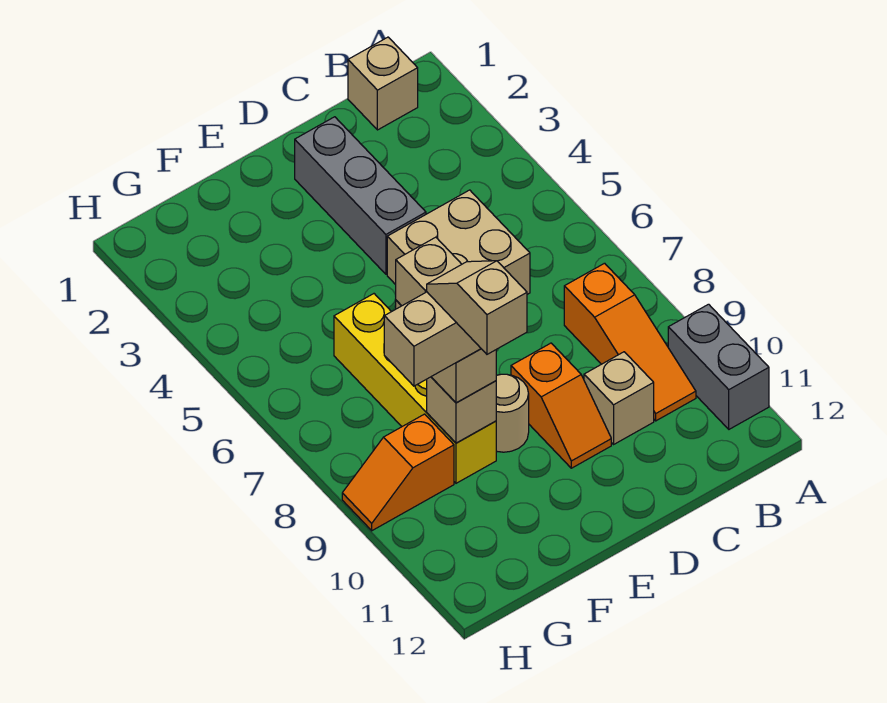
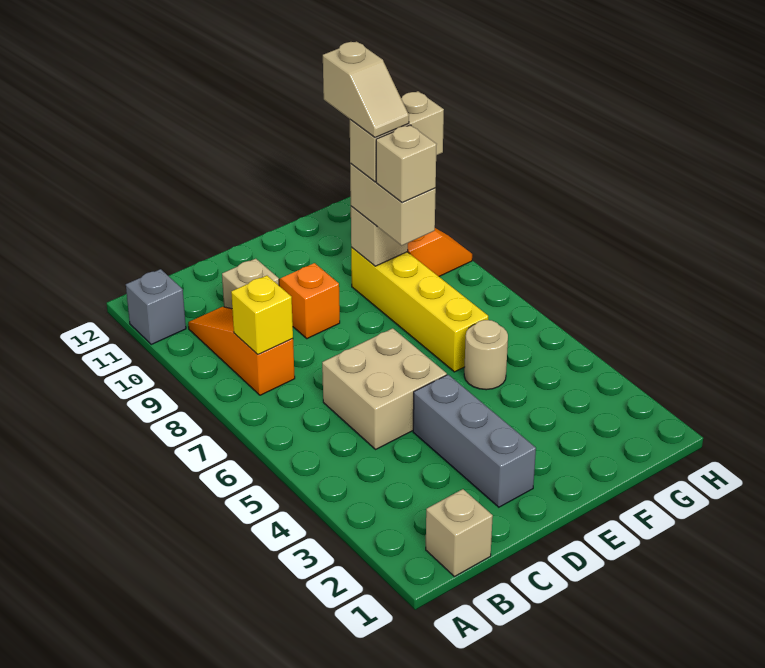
grey brick A10:A11 level 1 -> grey brick A11 level 1
none -> yellow brick B8 level 2
tan round brick E9 level 1 -> tan round brick F5 level 1

